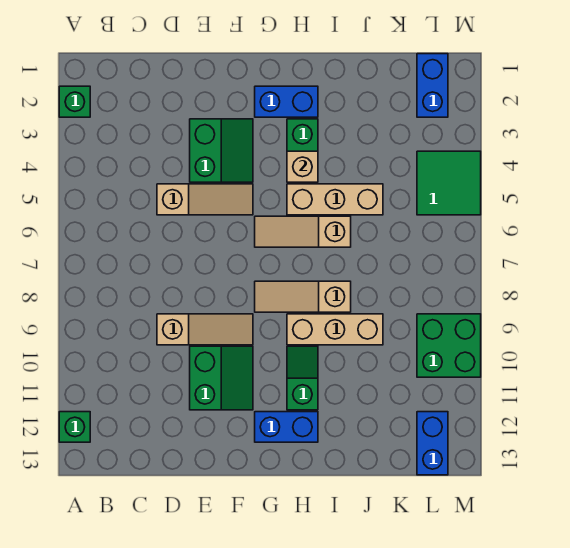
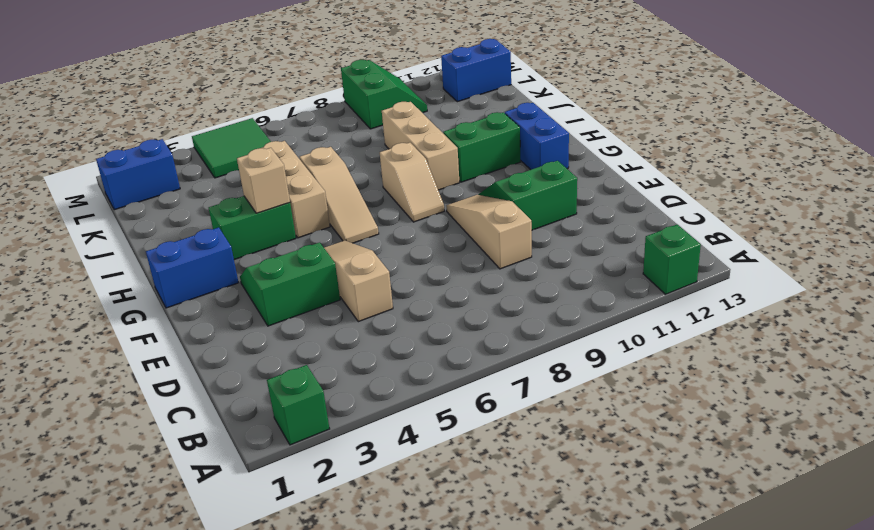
blue brick G2:H2 level 1 -> blue brick G1:G2 level 1
tan slope G8:I8 level 1 top I -> tan slope G8:H8 level 1 top H
green slope H10:H11 level 1 top 11 -> green brick H10:H11 level 1
green brick L9:M10 level 1 -> green slope L9:M10 level 1 top 9

